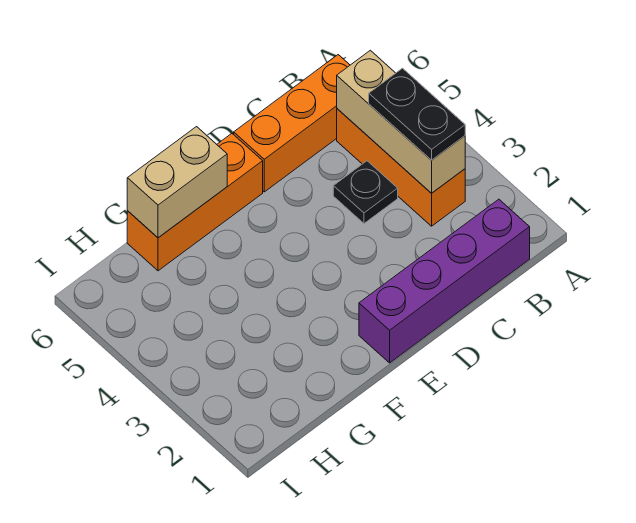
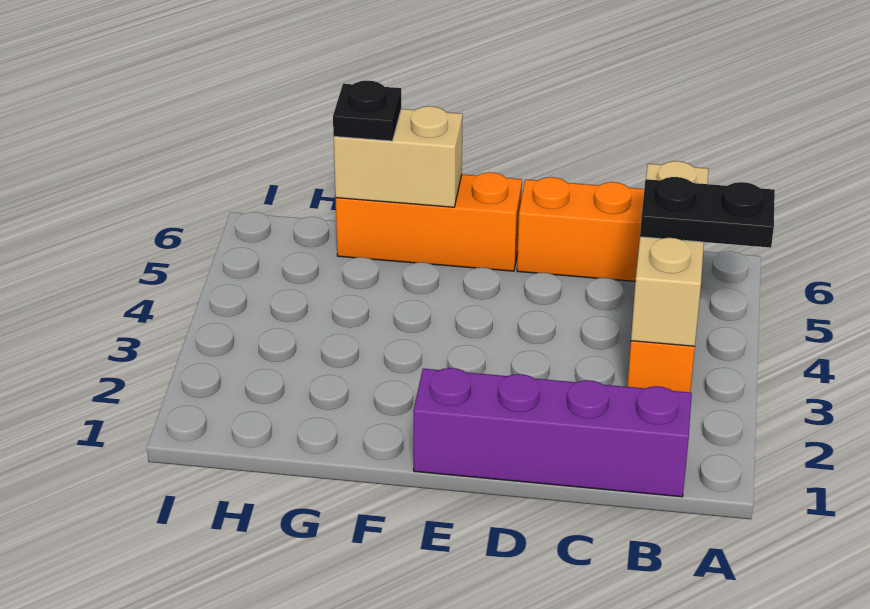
black plate B3:B4 level 3 -> black plate A4:B4 level 3
black plate C4 level 1 -> black plate G6 level 3

